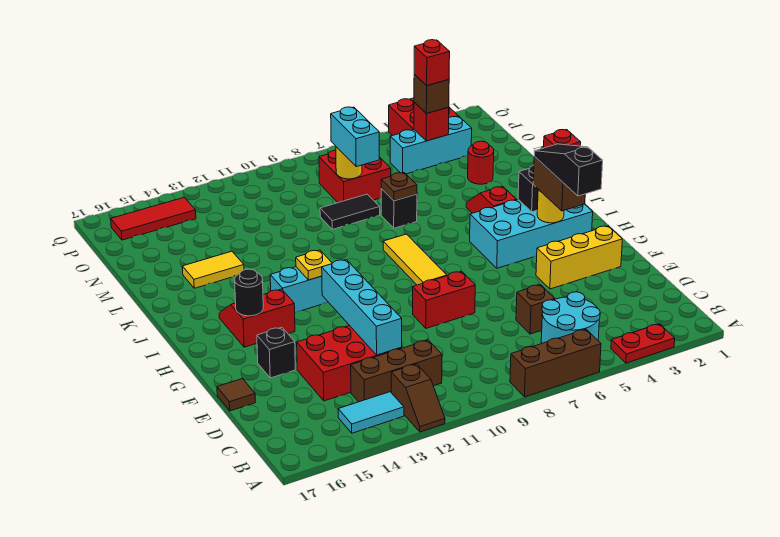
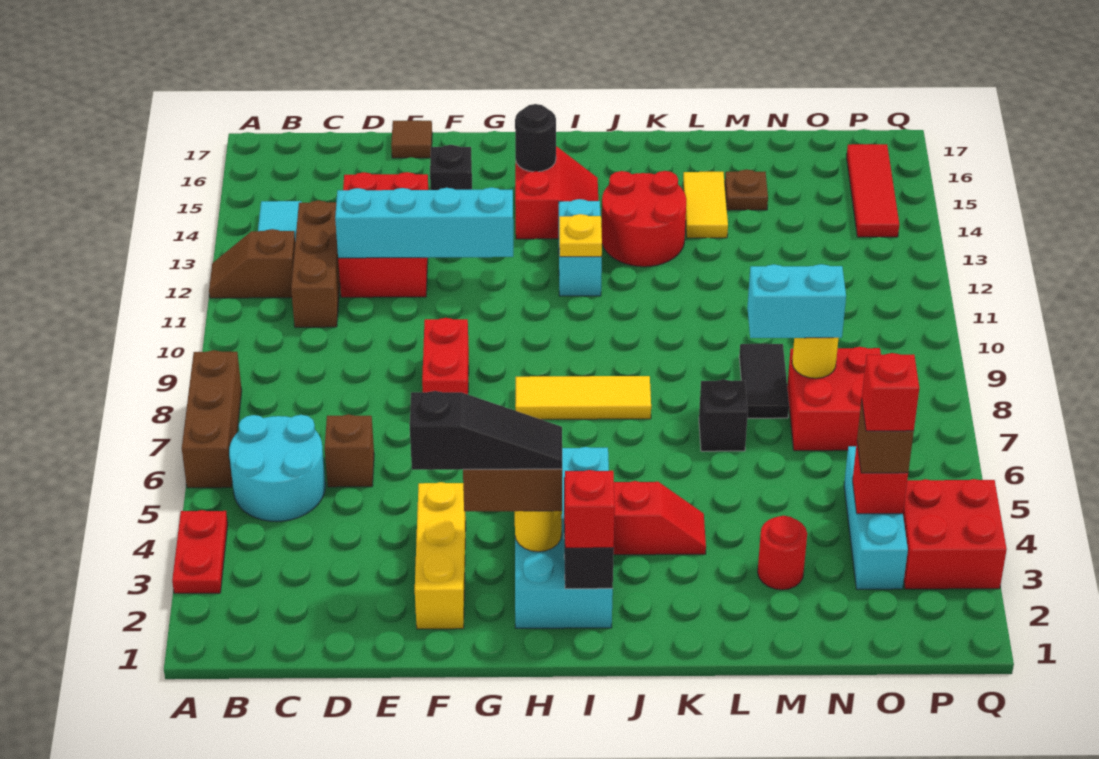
none -> red round brick J13:K14 level 1
brown plate L7 level 2 -> brown plate M15 level 1

